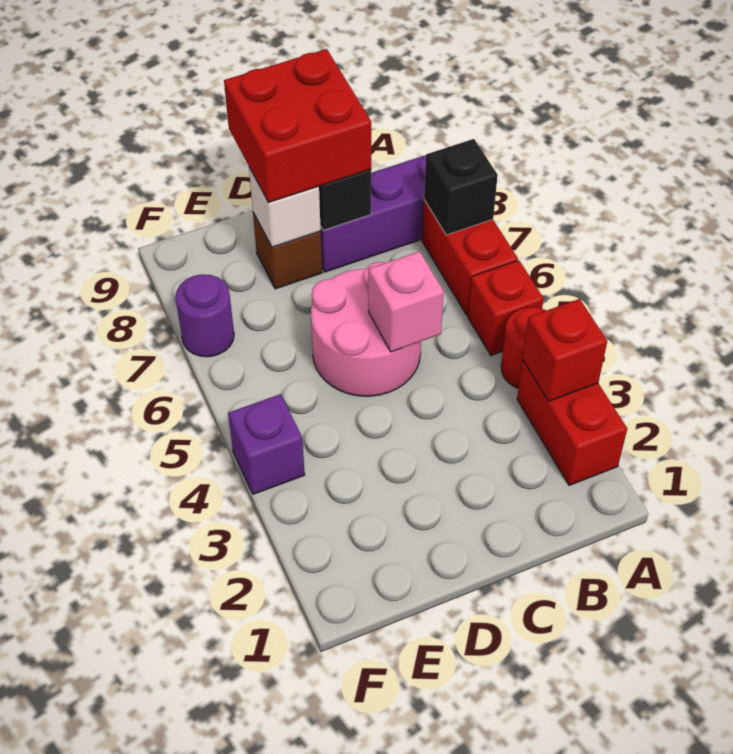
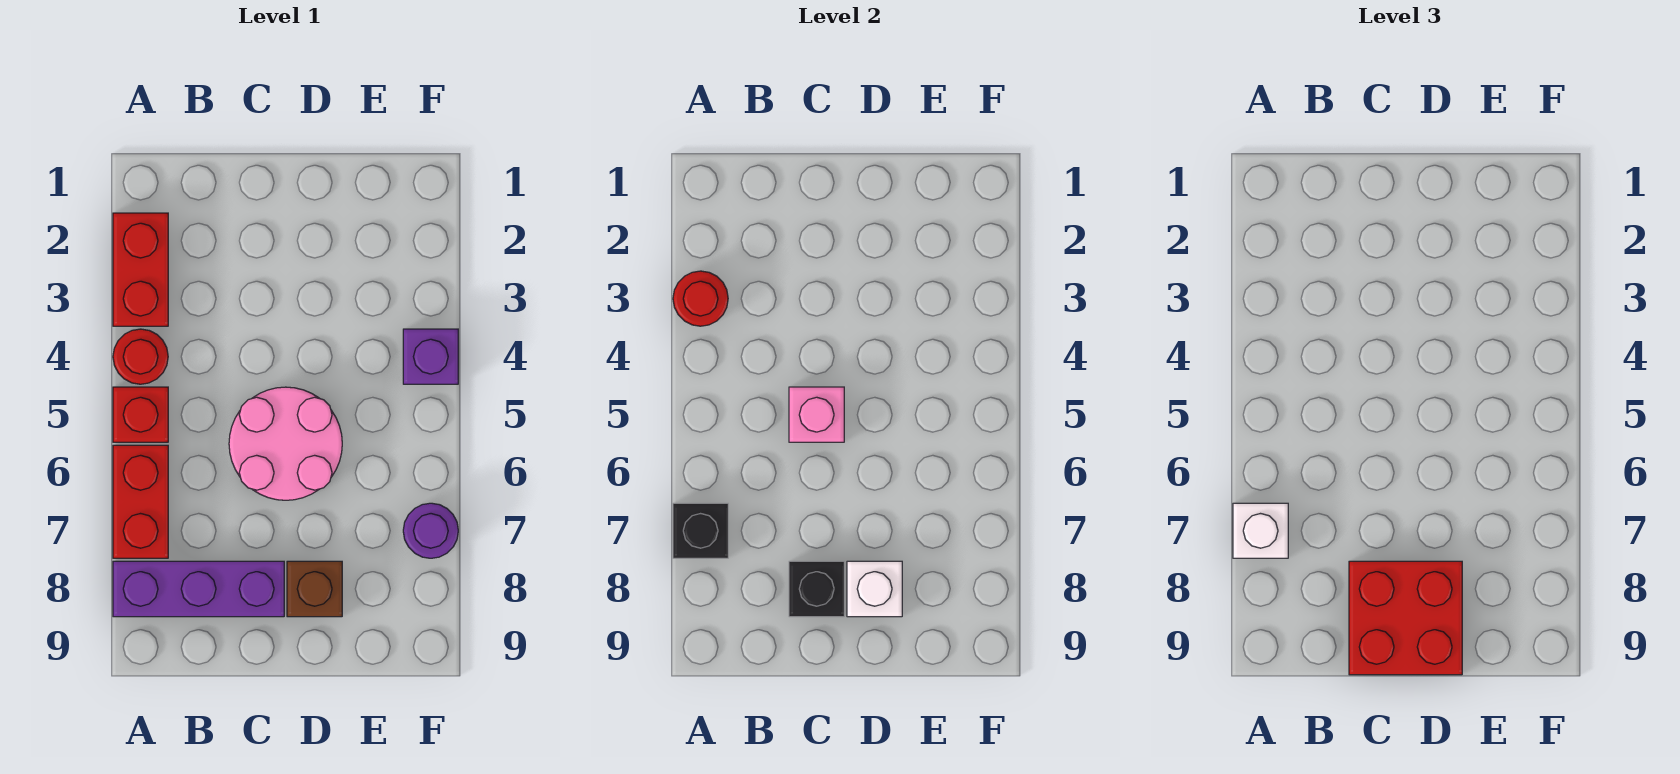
red brick A3 level 2 -> red round brick A3 level 2
none -> white brick A7 level 3

